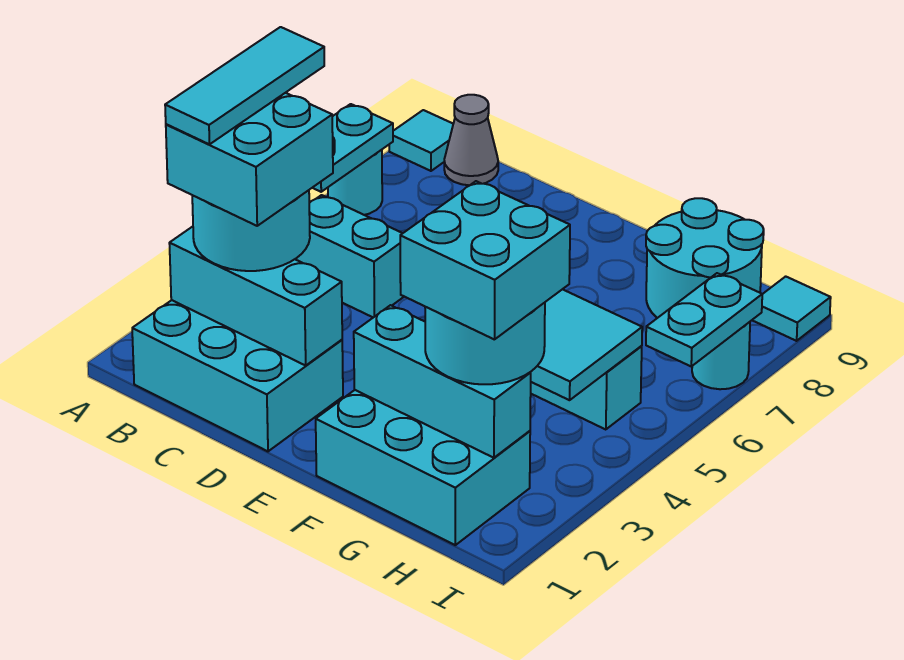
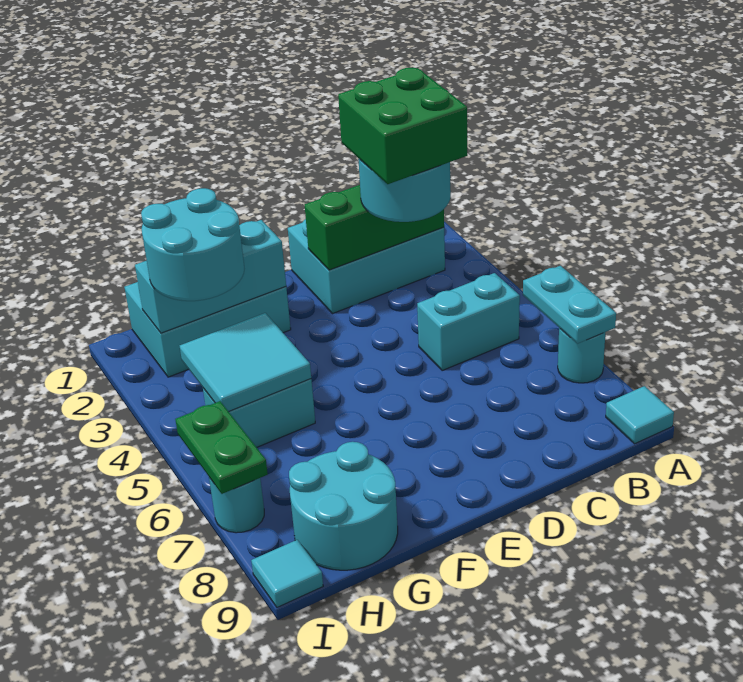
cyan brick B2:D2 level 2 -> green brick B2:D2 level 2
cyan brick B2:C3 level 4 -> green brick B2:C3 level 4
cyan tile B2:B4 level 5 -> none
grey cone B9 level 1 -> none
cyan brick G2:H3 level 4 -> none
cyan plate I6:I7 level 2 -> green plate I6:I7 level 2

